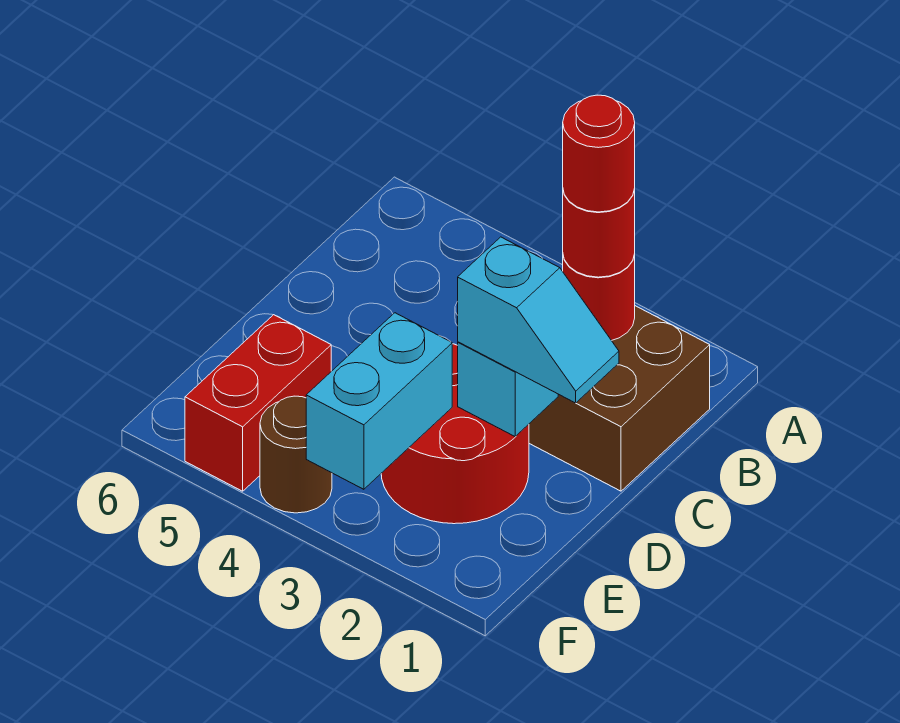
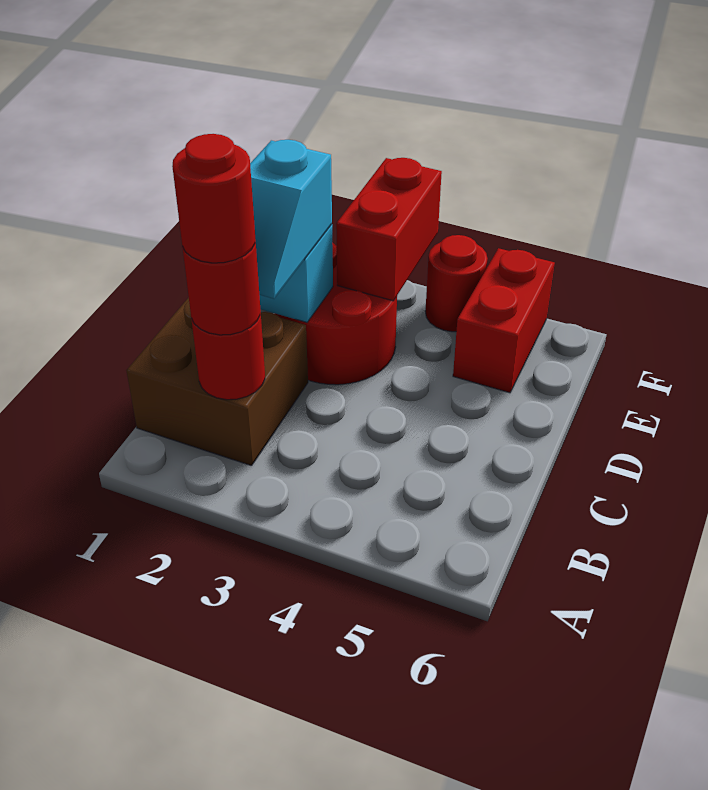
cyan slope D1:D2 level 3 top 2 -> cyan slope C2:D2 level 3 top D
cyan brick E3:F3 level 2 -> red brick E3:F3 level 2
brown round brick F4 level 1 -> red round brick F4 level 1

